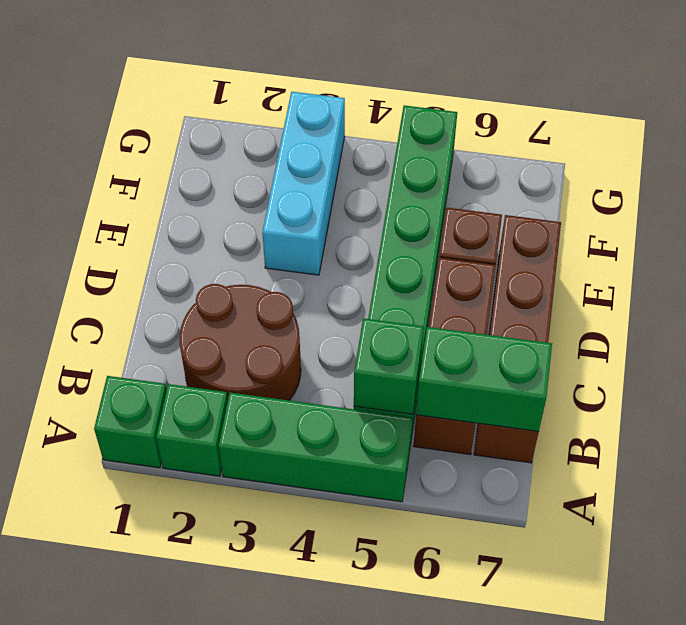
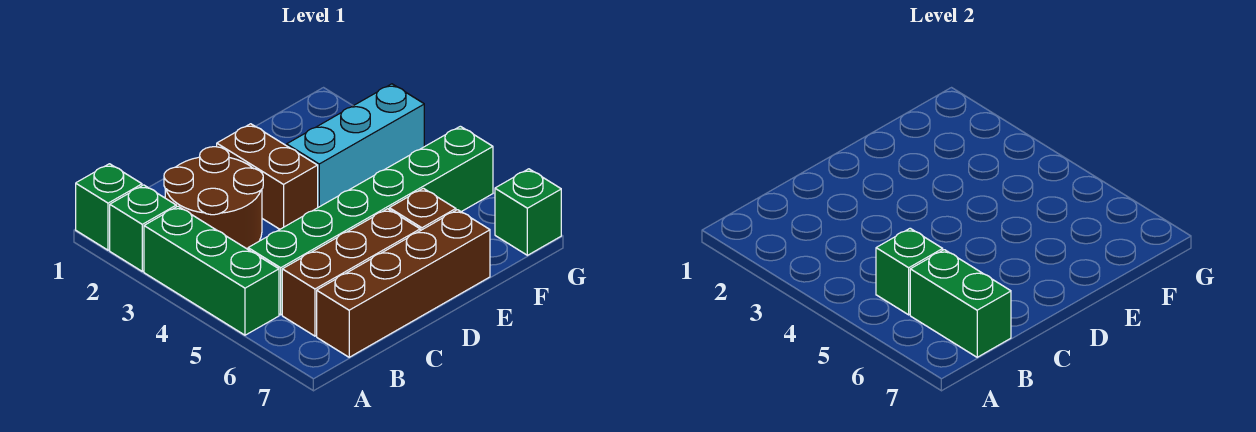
none -> brown brick D2:D3 level 1
none -> green brick G7 level 1

